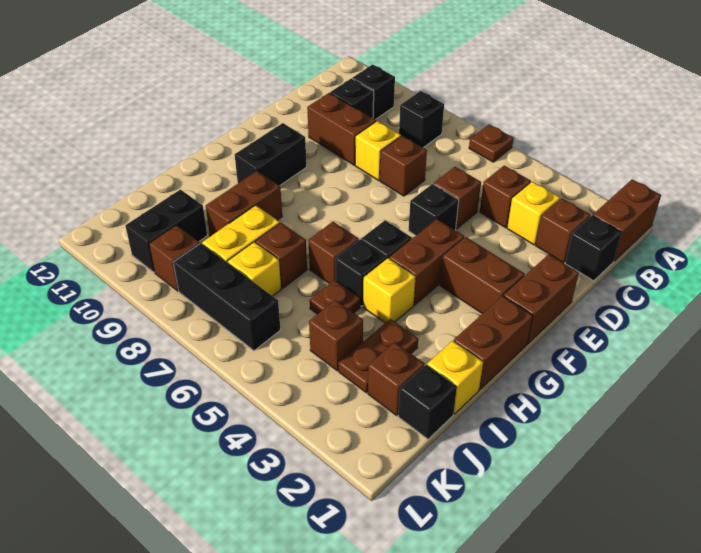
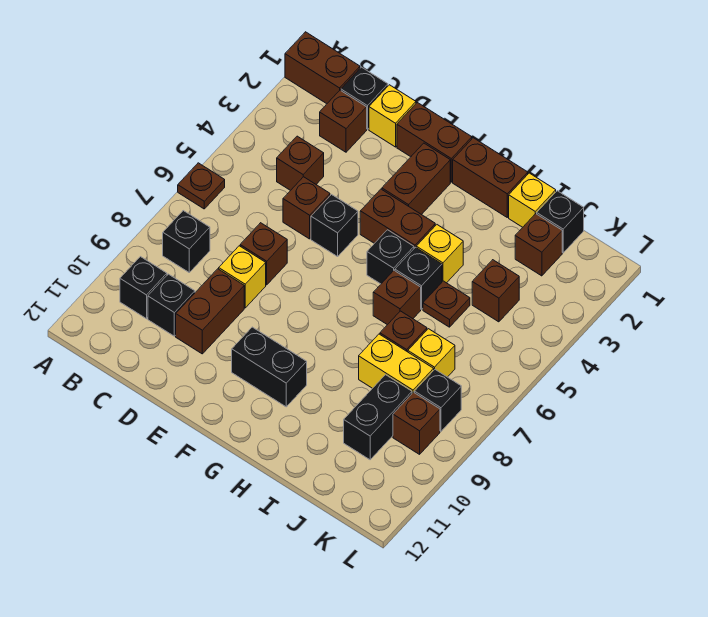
yellow brick C3 level 1 -> yellow brick D1 level 1
brown brick H9:I9 level 1 -> none
brown plate I3:J3 level 1 -> none
black brick J10:K10 level 1 -> black brick J9:J10 level 1
black brick K6:K8 level 1 -> black brick K8 level 1

